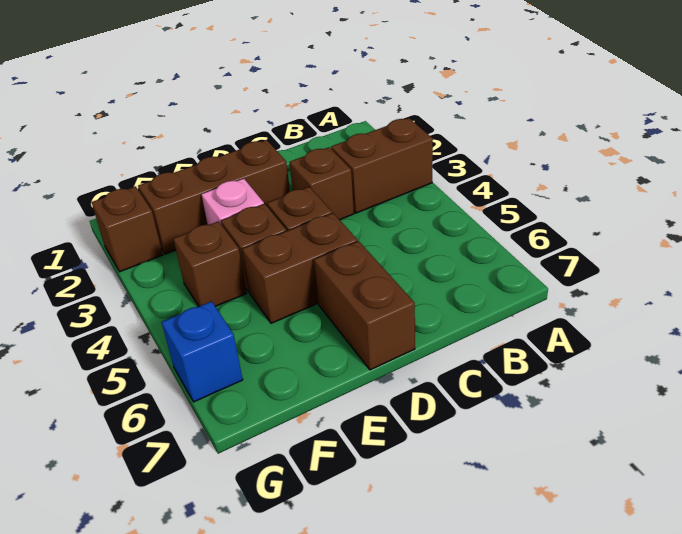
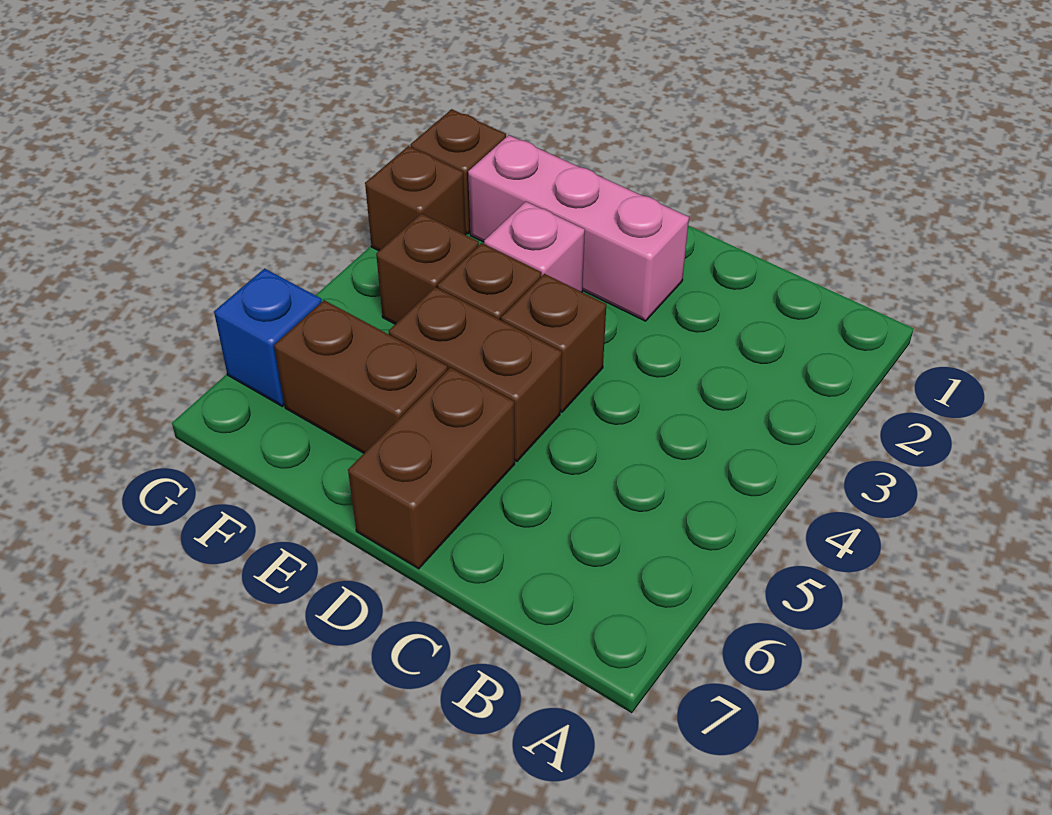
brown brick A3:B3 level 1 -> brown brick E6:F6 level 1
brown brick C3 level 1 -> brown brick G3 level 1
brown brick D2:F2 level 1 -> pink brick D2:F2 level 1

